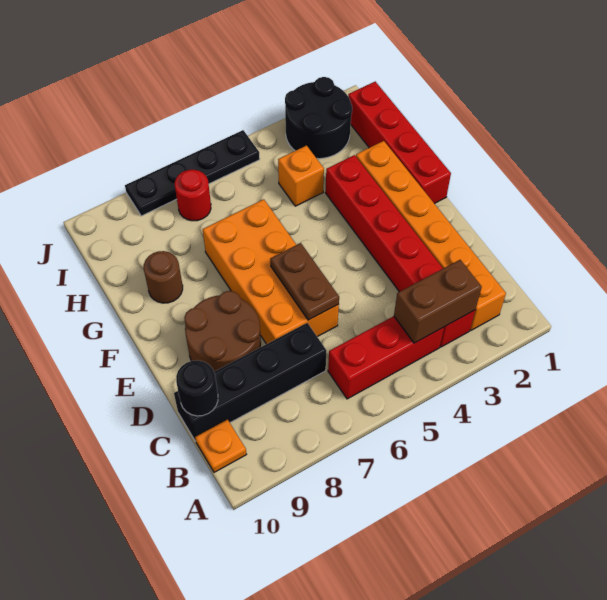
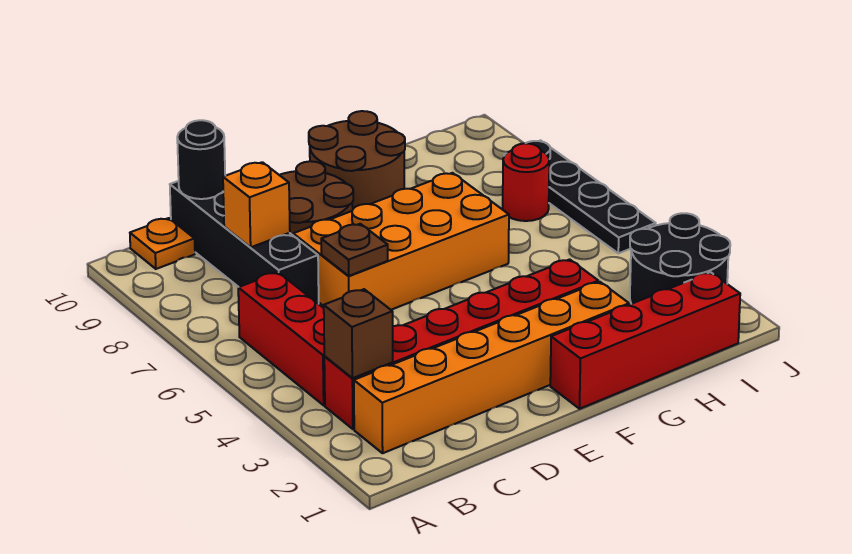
brown brick B3:B4 level 2 -> brown brick B3 level 2
brown plate D6:E6 level 2 -> brown plate D6 level 2
brown round brick G9 level 1 -> brown round brick F9:G10 level 1
orange brick H4 level 1 -> orange brick C8 level 2

